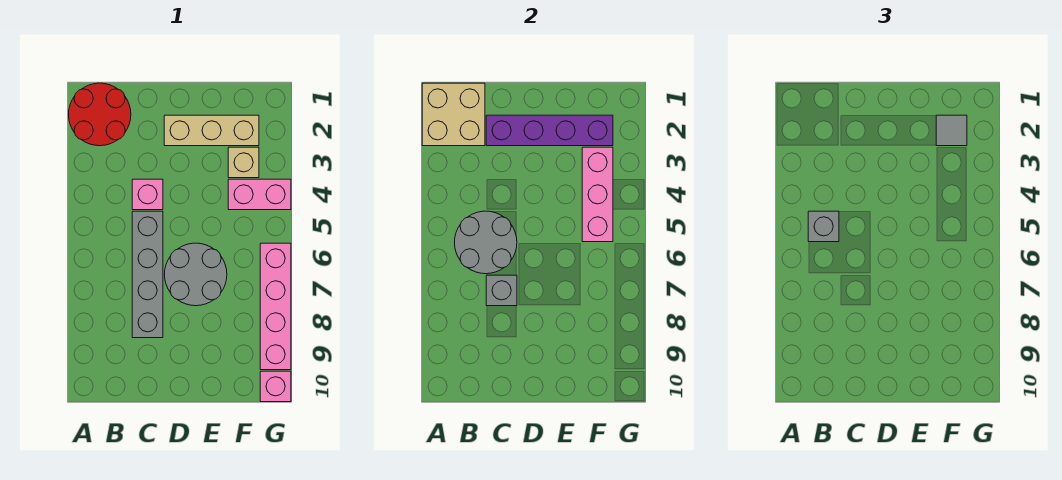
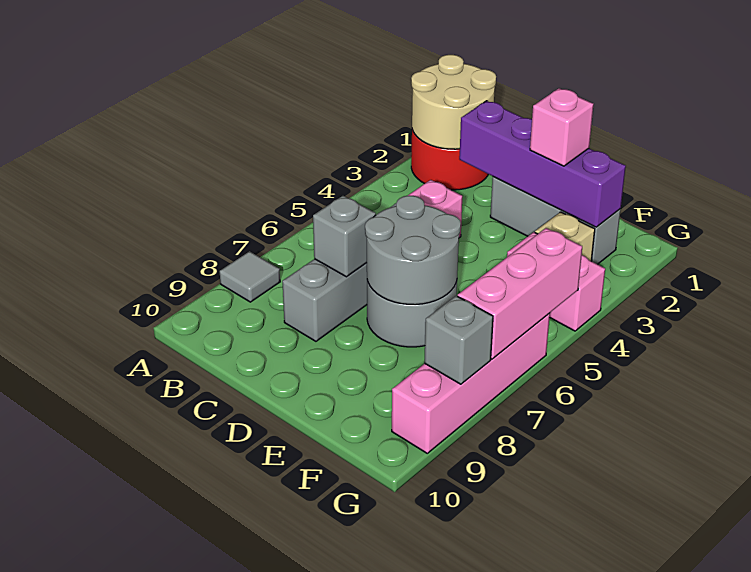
tan brick A1:B2 level 2 -> tan round brick A1:B2 level 2
grey round brick B5:C6 level 2 -> grey round brick D6:E7 level 2
grey brick B5 level 3 -> grey brick G8 level 2
tan brick D2:F2 level 1 -> grey brick D2:F2 level 1
grey tile F2 level 3 -> grey tile A8 level 1
pink brick F3:F5 level 2 -> pink brick G5:G7 level 2
pink brick G10 level 1 -> pink brick E2 level 3

